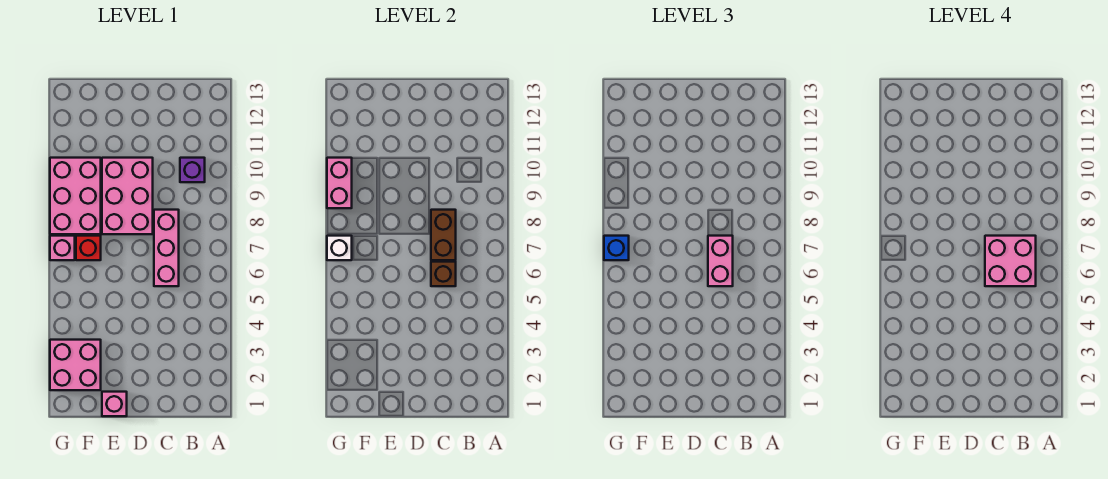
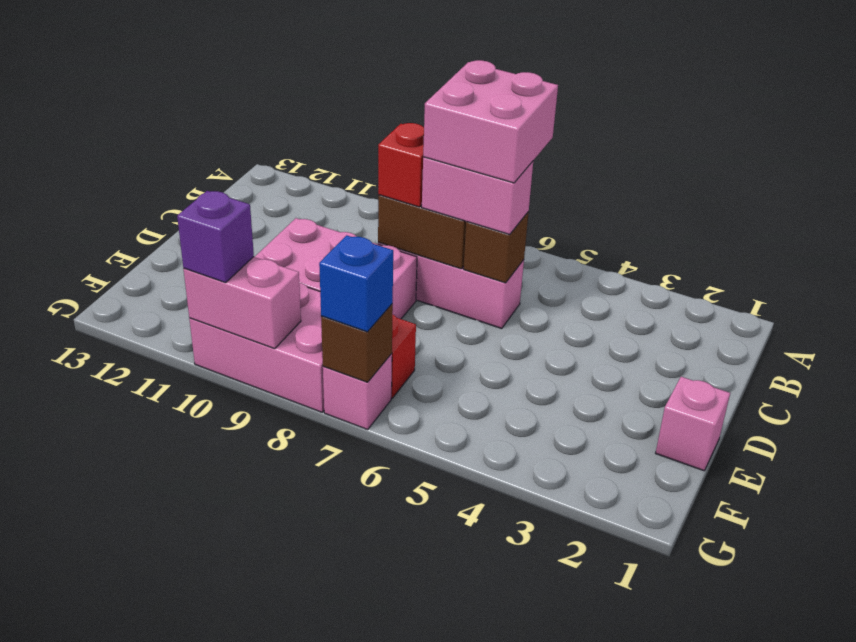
purple brick B10 level 1 -> purple brick G10 level 3
none -> red brick C8 level 3
pink brick F2:G3 level 1 -> none
white brick G7 level 2 -> brown brick G7 level 2

